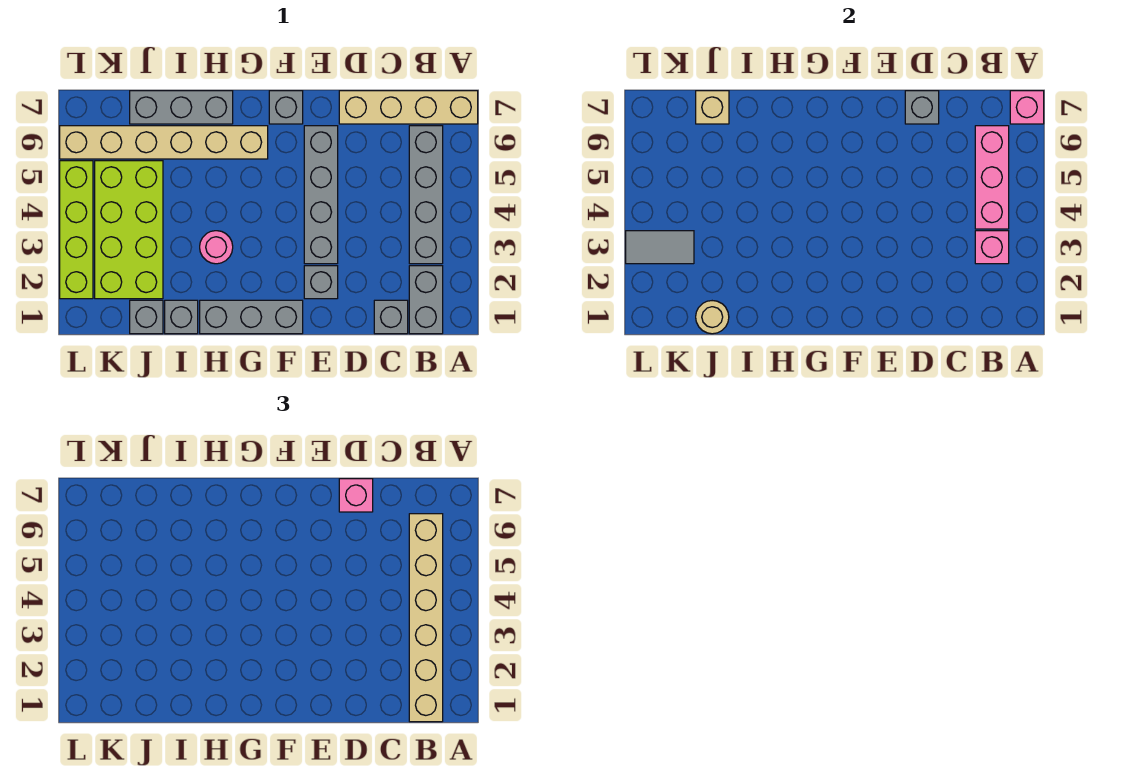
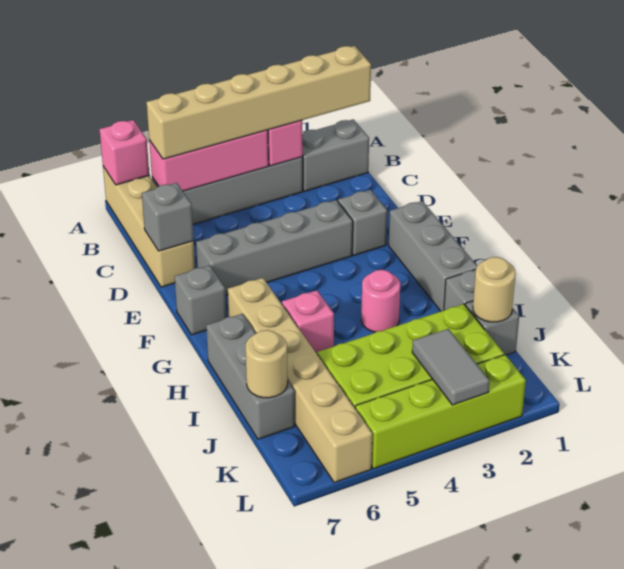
grey brick C1 level 1 -> none
pink brick D7 level 3 -> pink brick H5 level 1
tan brick J7 level 2 -> tan round brick J7 level 2

